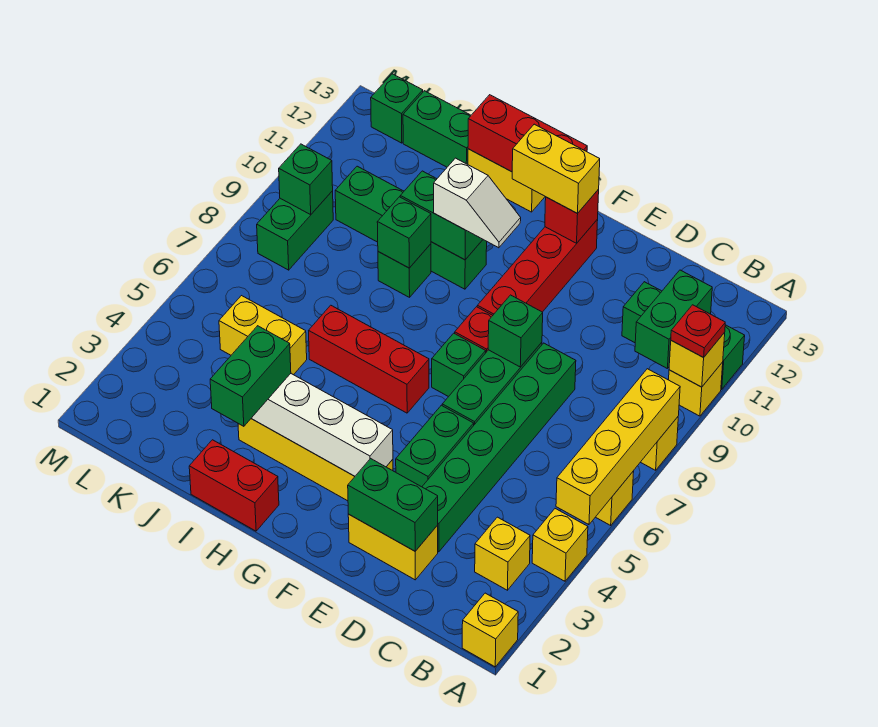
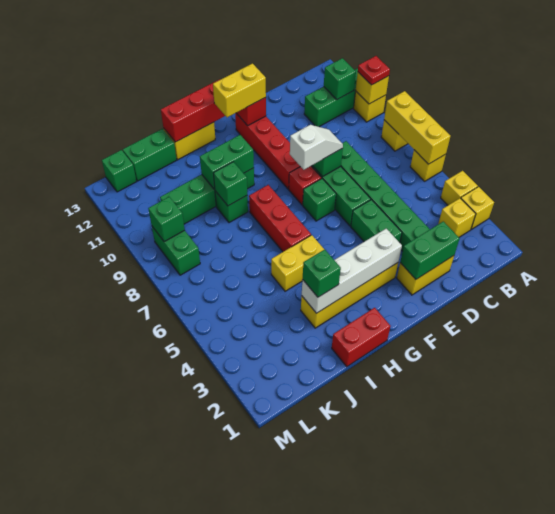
yellow brick A1 level 1 -> yellow brick A3 level 1
yellow brick A5:A8 level 2 -> yellow brick A6:A8 level 2
green brick B10:B11 level 2 -> green brick B11 level 2
red brick G6:I6 level 1 -> red brick H6:H8 level 1
white slope G10:H10 level 3 top H -> white slope E8:F8 level 3 top F
green brick I2:I3 level 3 -> green brick I3 level 3
yellow brick J5:K5 level 1 -> yellow brick H5:I5 level 1

